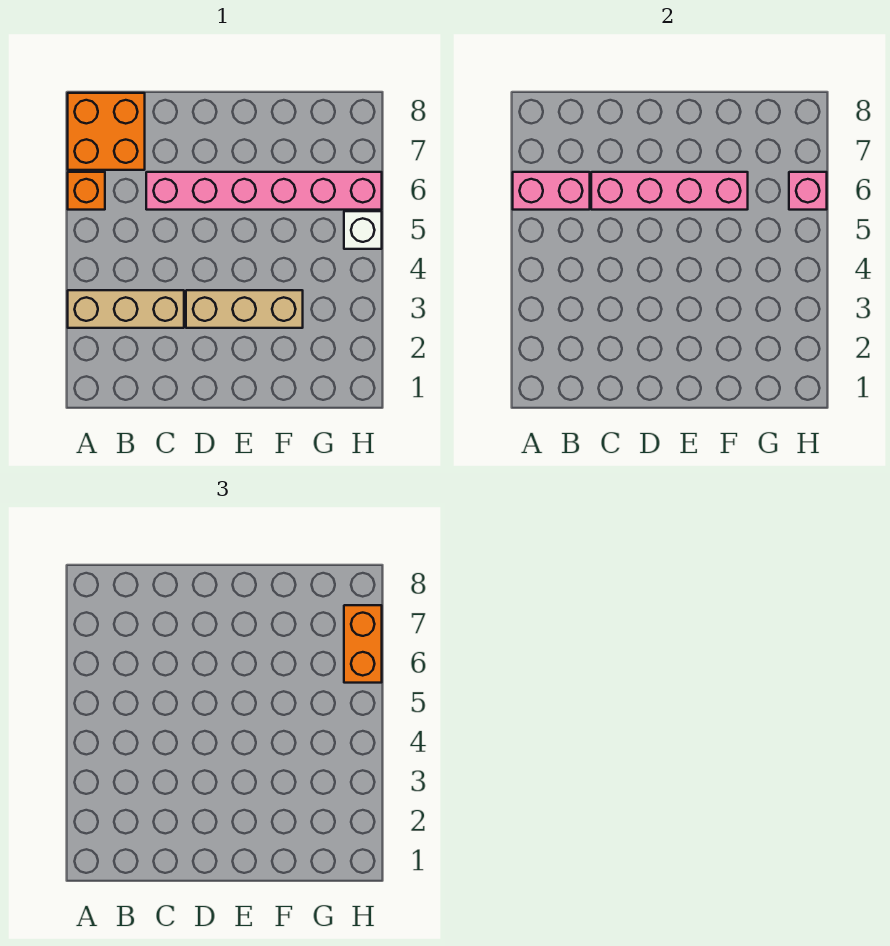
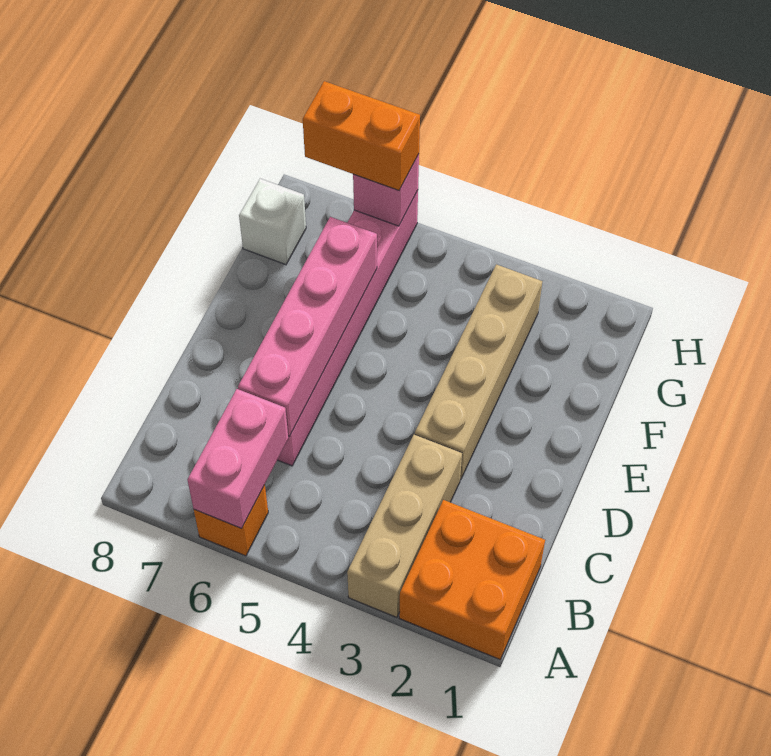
orange brick A7:B8 level 1 -> orange brick A1:B2 level 1
tan brick D3:F3 level 1 -> tan brick D3:G3 level 1
white brick H5 level 1 -> white brick G8 level 1

